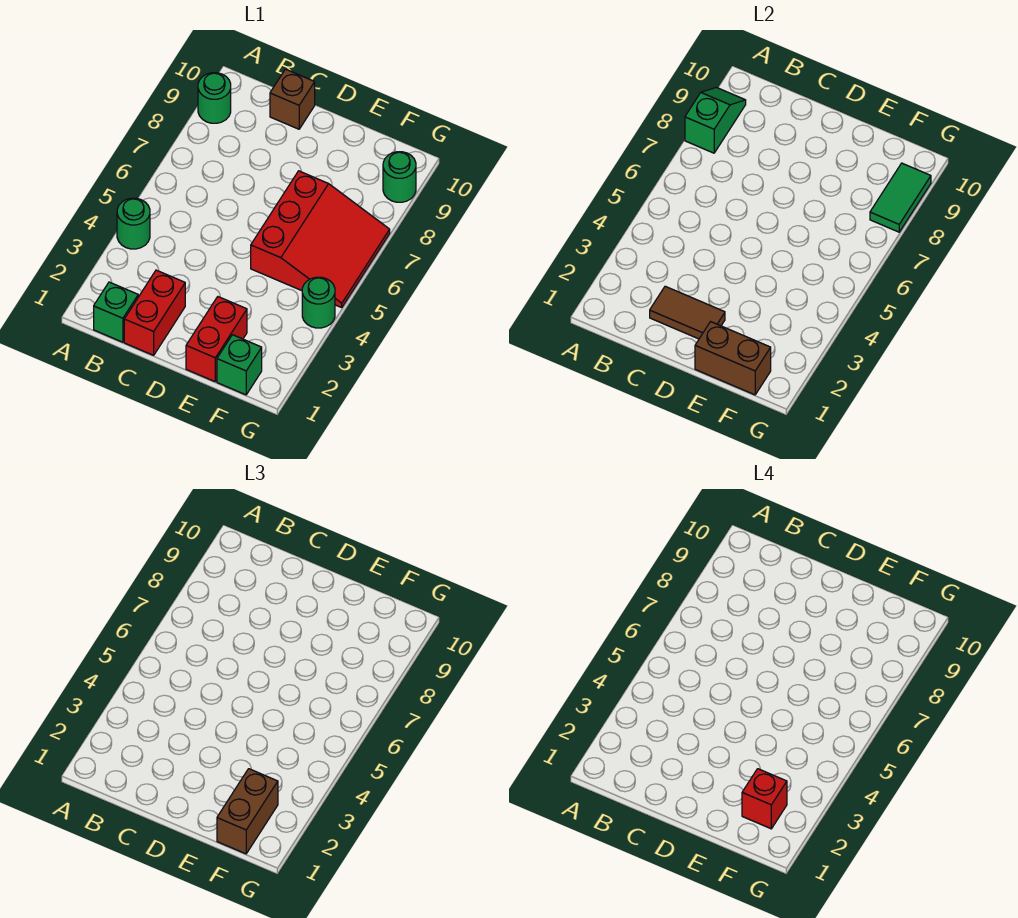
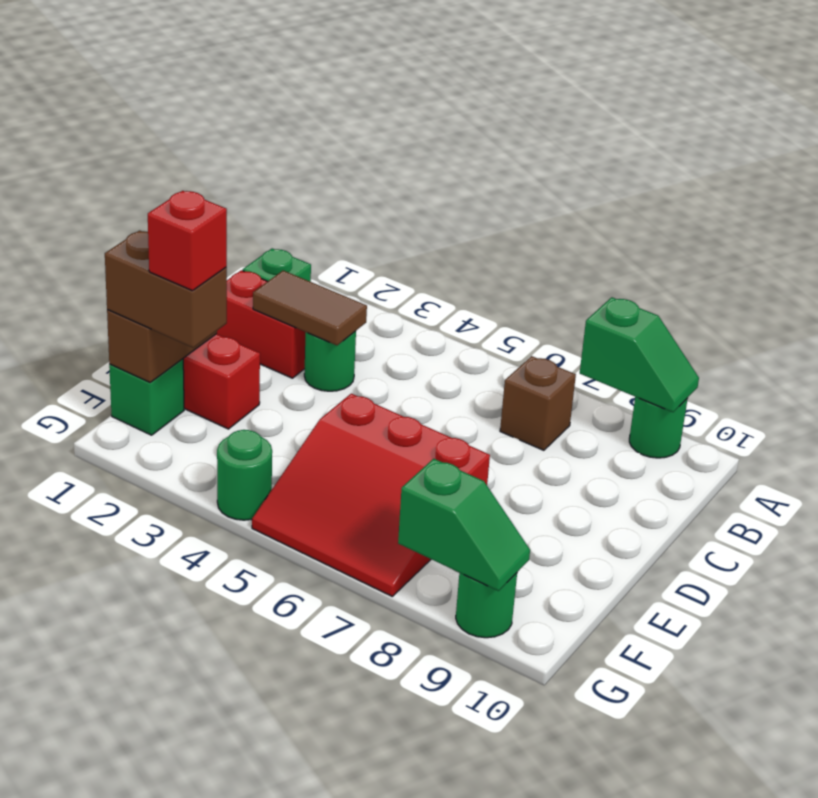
green round brick A4 level 1 -> green round brick C3 level 1
brown tile C2:D2 level 2 -> brown tile C2:C3 level 2
brown brick C10 level 1 -> brown brick B7 level 1
green tile G8:G9 level 2 -> green slope G8:G9 level 2 top 8

